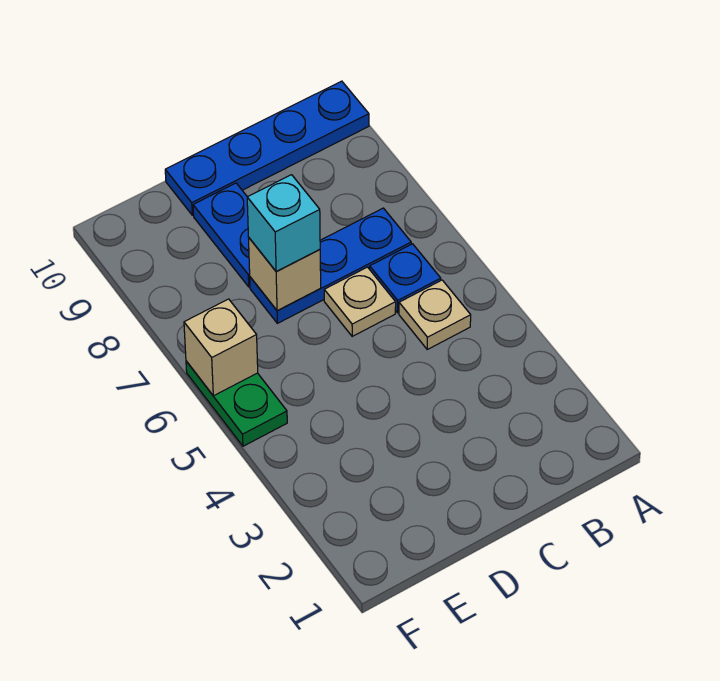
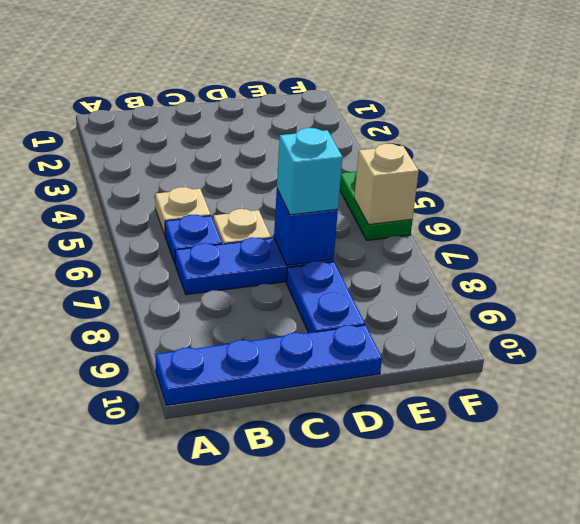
tan brick D7 level 2 -> blue brick D7 level 2

